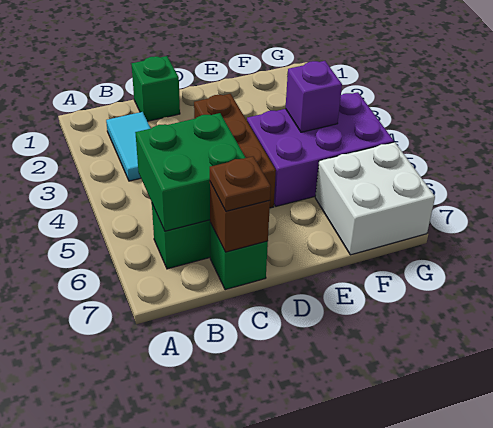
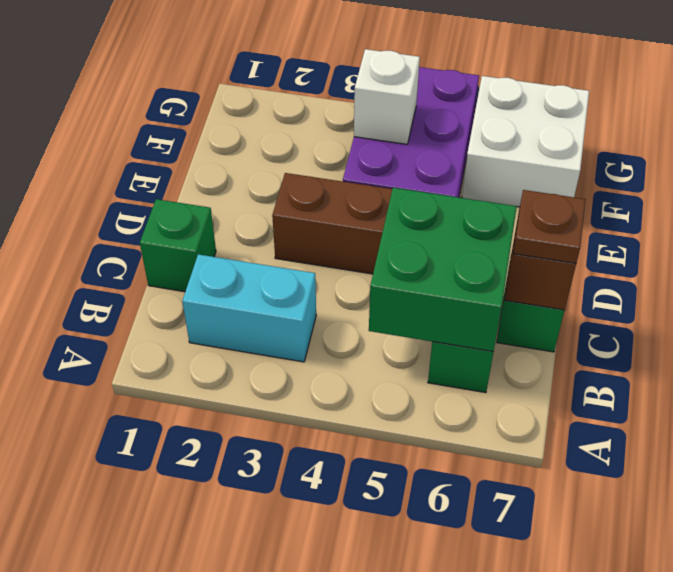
cyan tile B2:B3 level 1 -> cyan brick B2:B3 level 1
purple brick F4 level 2 -> white brick F4 level 2

